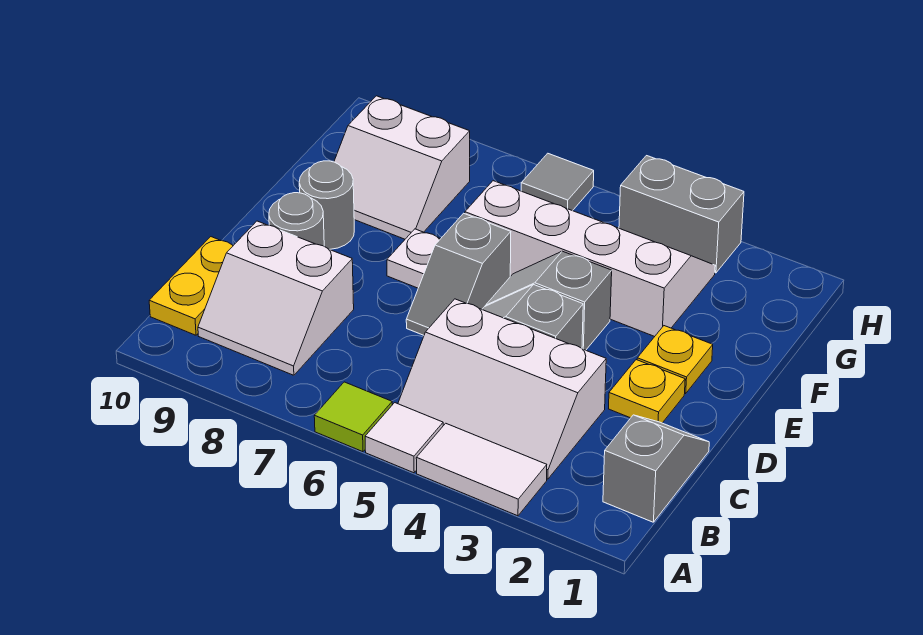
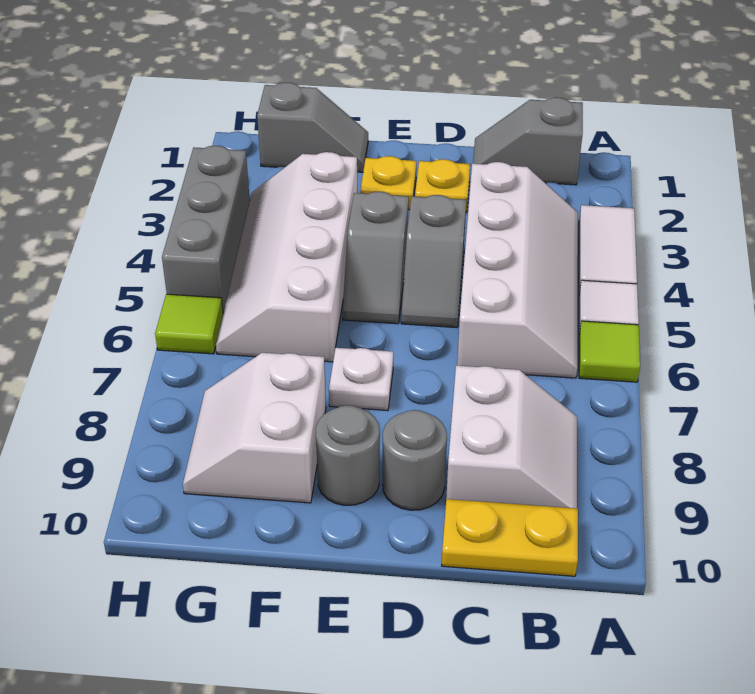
white slope B3:C5 level 1 top C -> white slope B3:C6 level 1 top C
grey slope D6:E6 level 1 top E -> grey slope F1:G1 level 1 top G
white slope F8:G9 level 1 top G -> white slope F8:G9 level 1 top F
grey brick H3:H4 level 1 -> grey brick H3:H5 level 1
grey tile H6 level 1 -> lime tile H6 level 1

